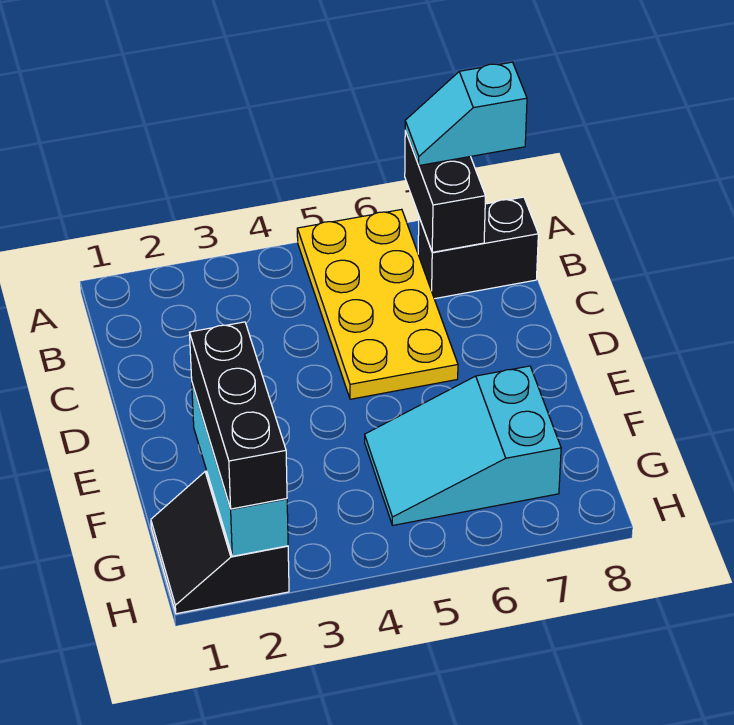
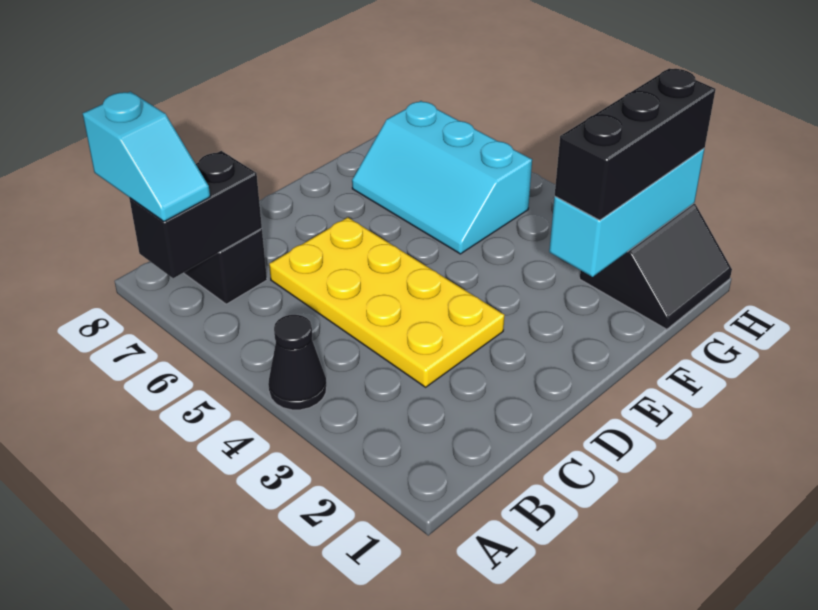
none -> black cone A4 level 1
yellow plate A5:D6 level 1 -> yellow plate C3:D6 level 1
cyan slope F5:G7 level 1 top 7 -> cyan slope F5:G7 level 1 top G

